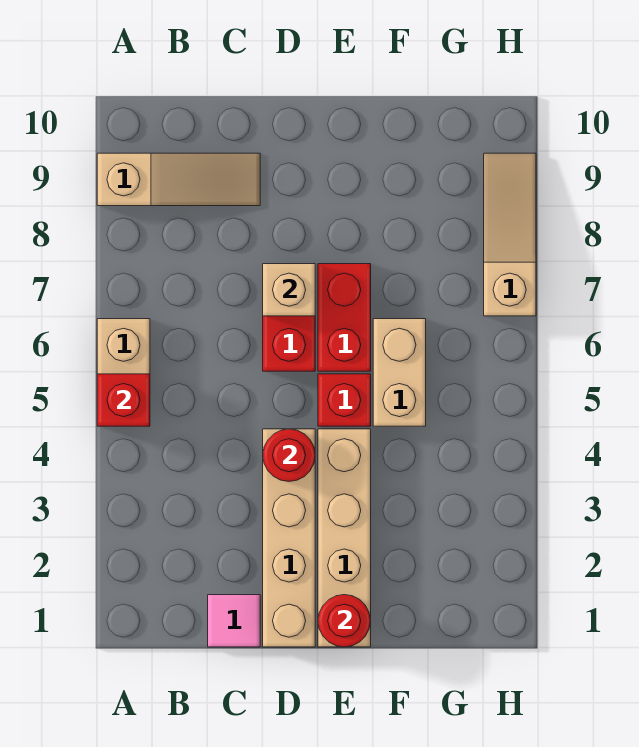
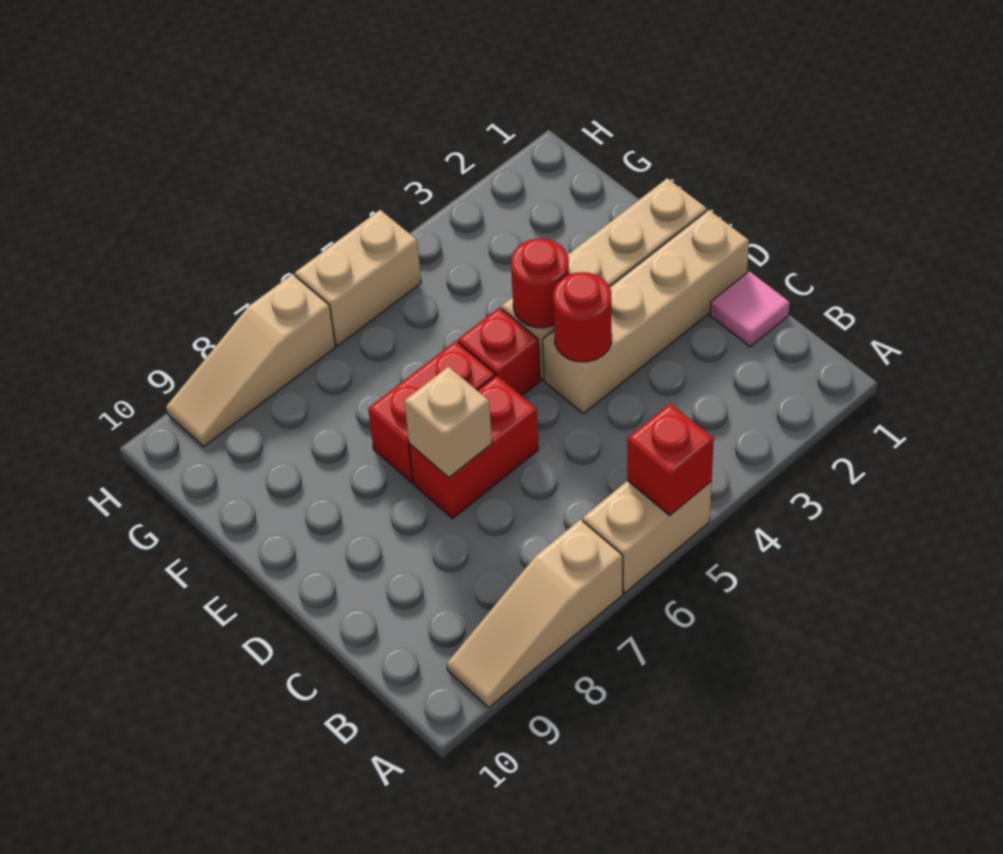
tan slope A9:C9 level 1 top A -> tan slope A7:A9 level 1 top 7
red round brick E1 level 2 -> red round brick E4 level 2
tan brick F5:F6 level 1 -> tan brick H5:H6 level 1

